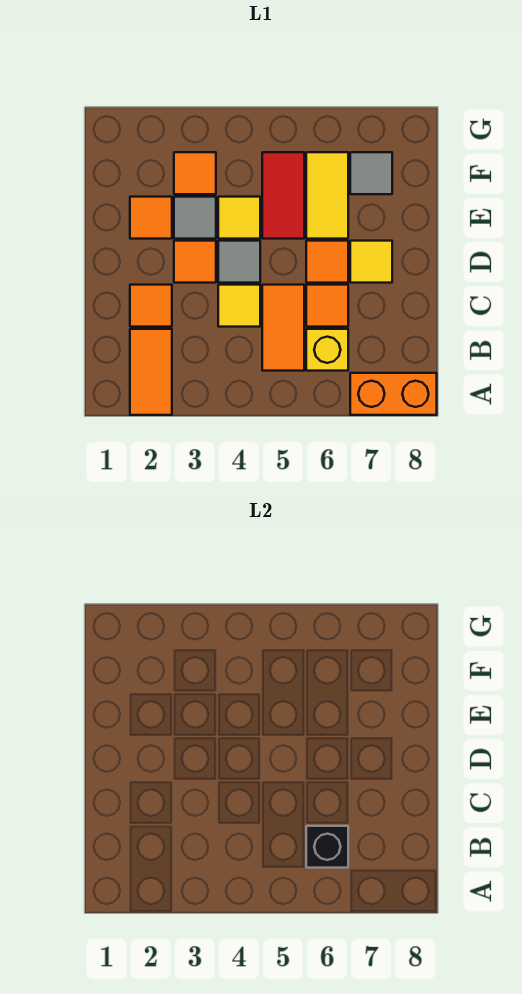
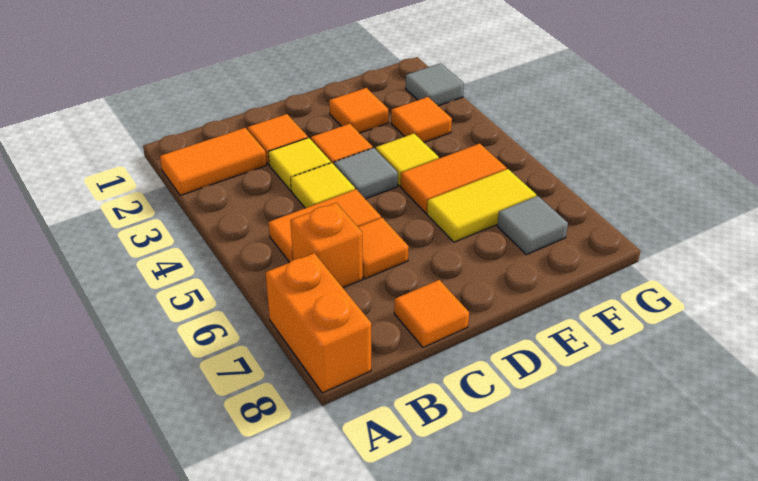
yellow brick B6 level 1 -> orange brick B6 level 1
black brick B6 level 2 -> none
orange tile D6 level 1 -> orange tile C8 level 1
yellow tile D7 level 1 -> yellow tile C3 level 1
grey tile E3 level 1 -> grey tile G2 level 1
red tile E5:F5 level 1 -> orange tile E5:F5 level 1

